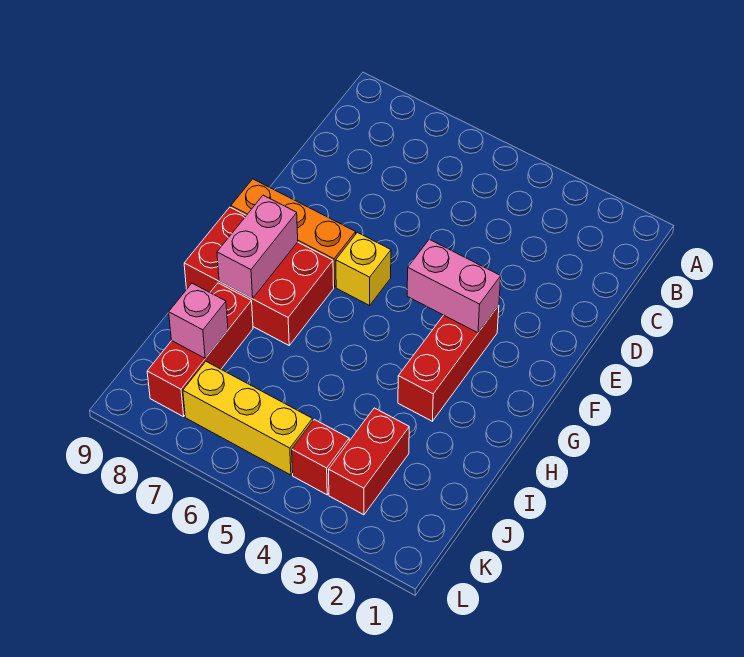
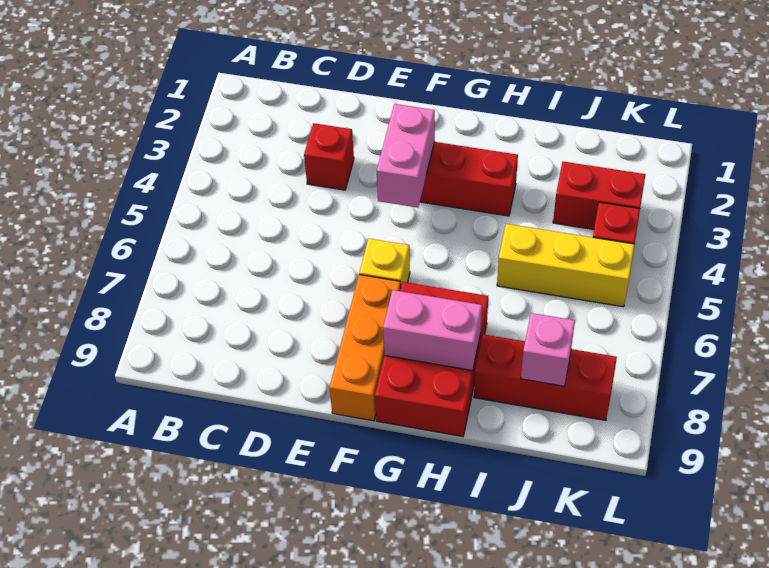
none -> red brick D3 level 1
yellow brick K5:K7 level 1 -> yellow brick I5:K5 level 1

